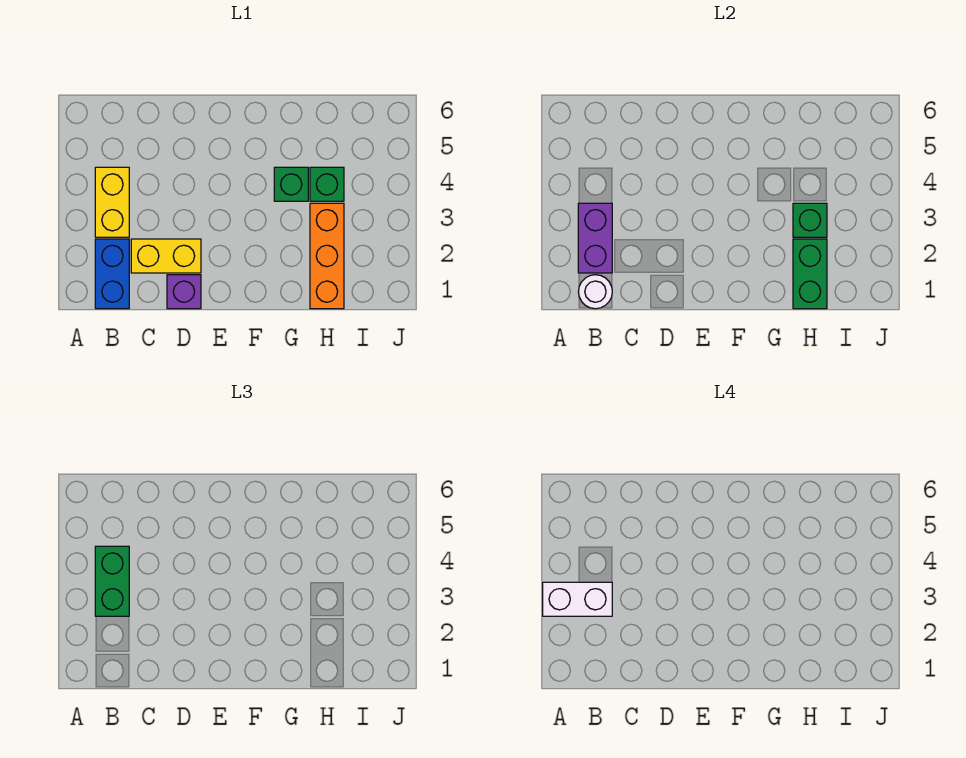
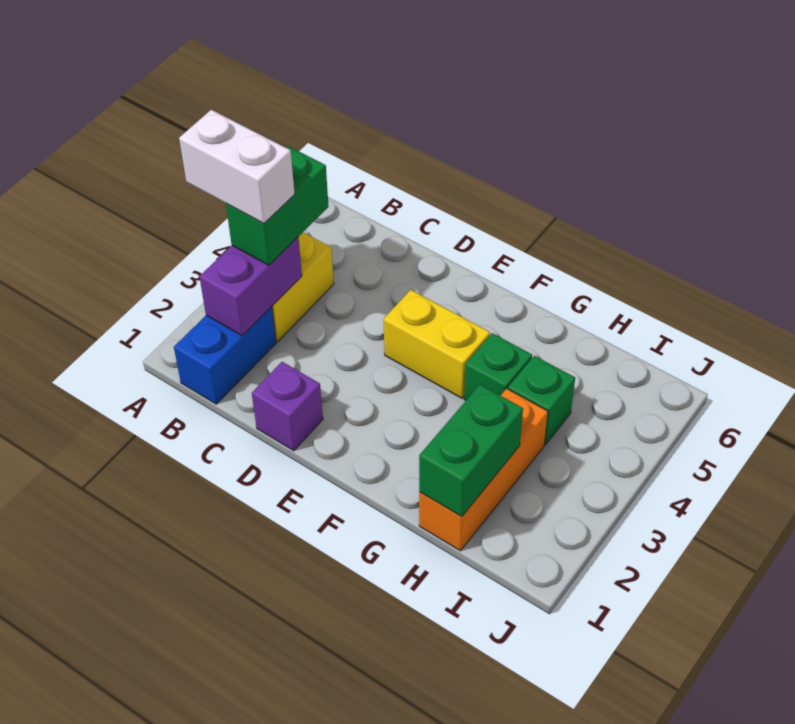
white round brick B1 level 2 -> none
yellow brick C2:D2 level 1 -> yellow brick E4:F4 level 1
green brick H3 level 2 -> none

